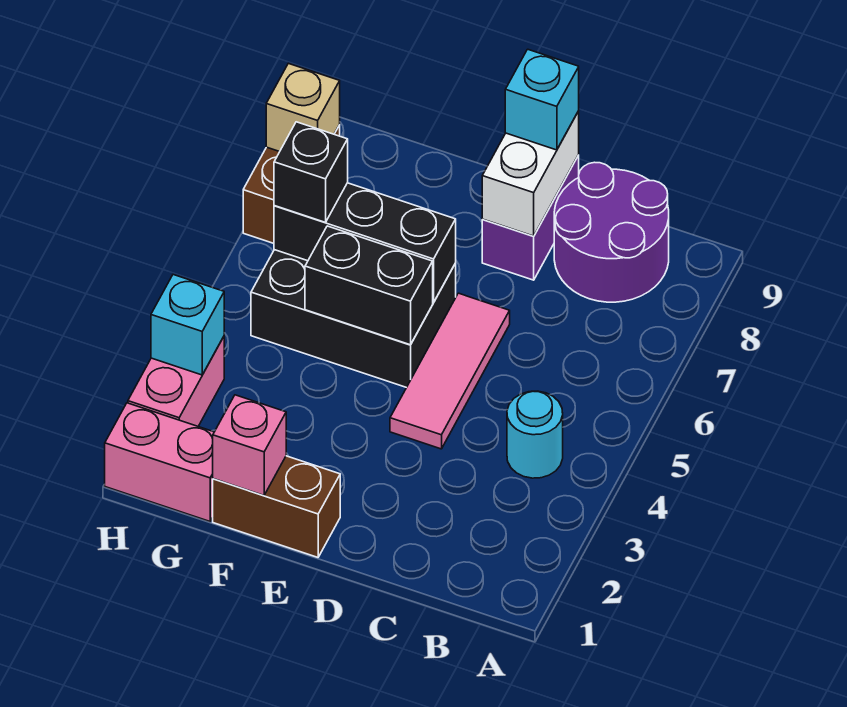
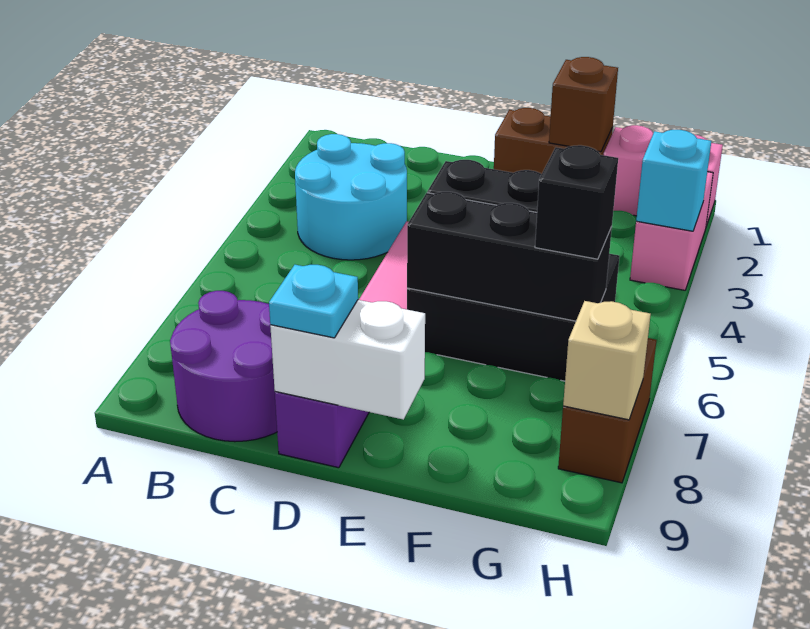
cyan round brick B4 level 1 -> cyan round brick B3:C4 level 1
white brick D8:D9 level 2 -> white brick D9:E9 level 2
cyan brick D9 level 3 -> cyan plate D9 level 3
pink brick F1 level 2 -> brown brick F1 level 2

